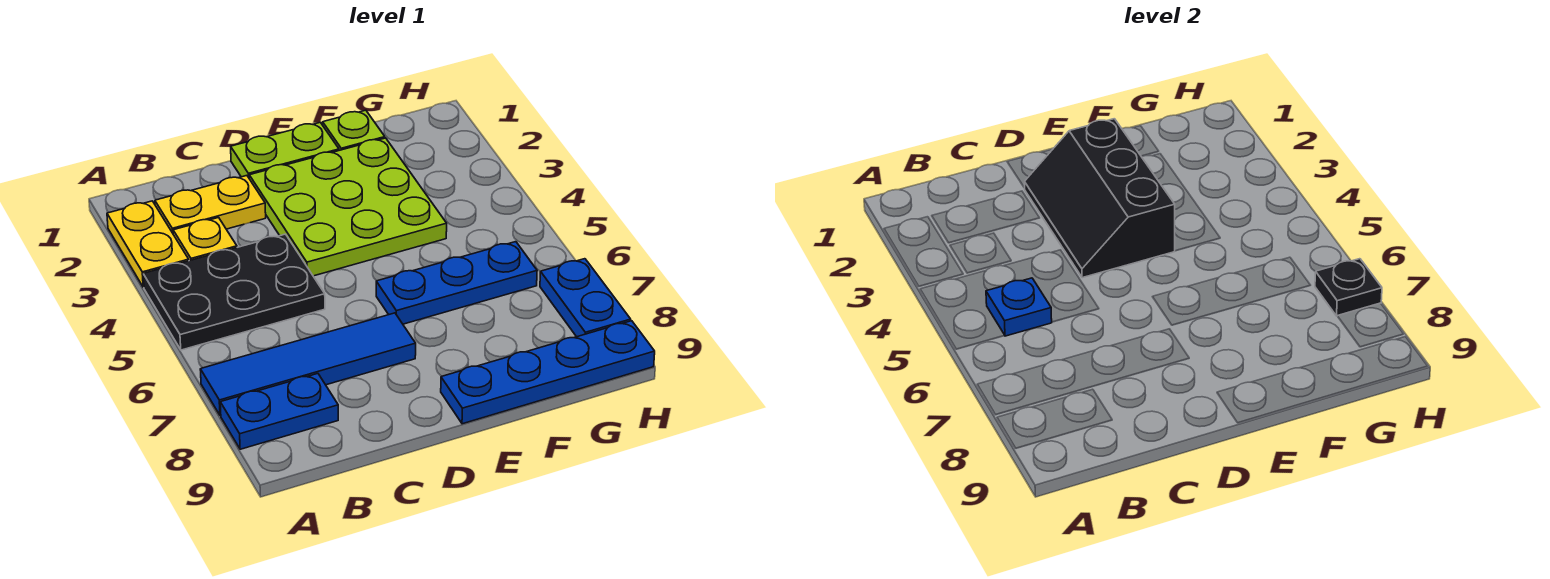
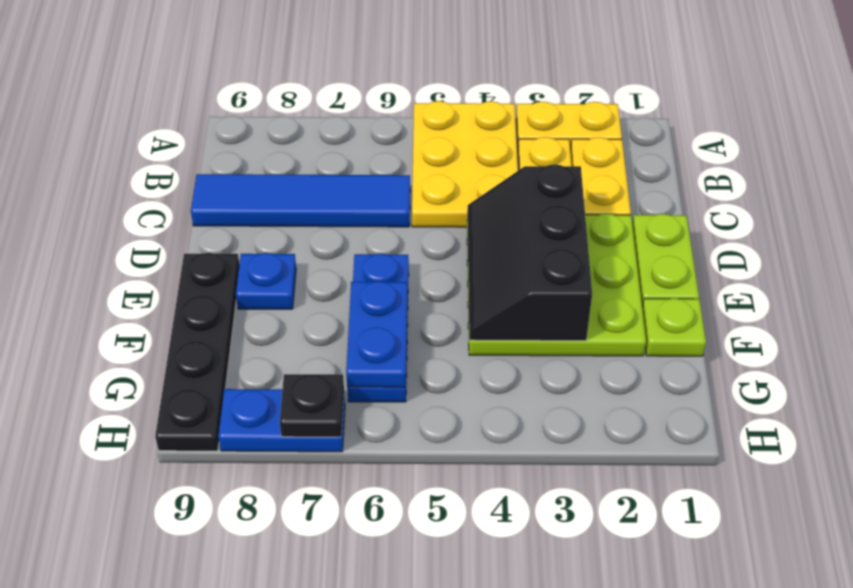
black plate A4:C5 level 1 -> yellow plate A4:C5 level 1
blue tile A7:D7 level 1 -> blue tile C6:C9 level 1
blue plate A8:B8 level 1 -> blue plate F6:G6 level 2
blue plate B5 level 2 -> blue plate E8 level 1
black slope D2:E4 level 2 top E -> black slope D3:F4 level 2 top 3
blue plate E9:H9 level 1 -> black plate E9:H9 level 1

